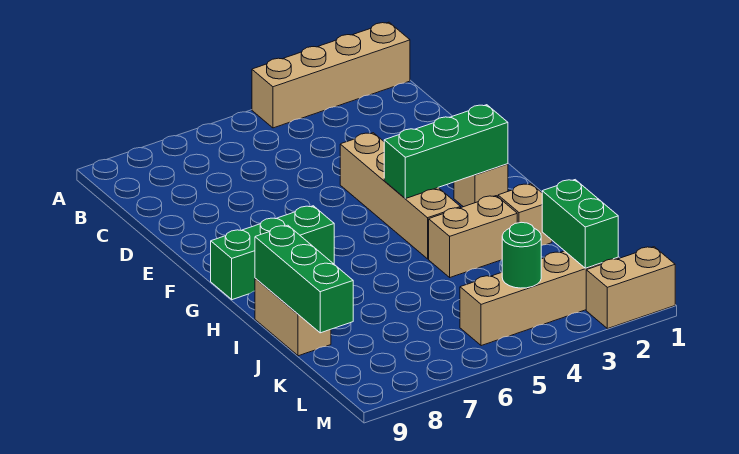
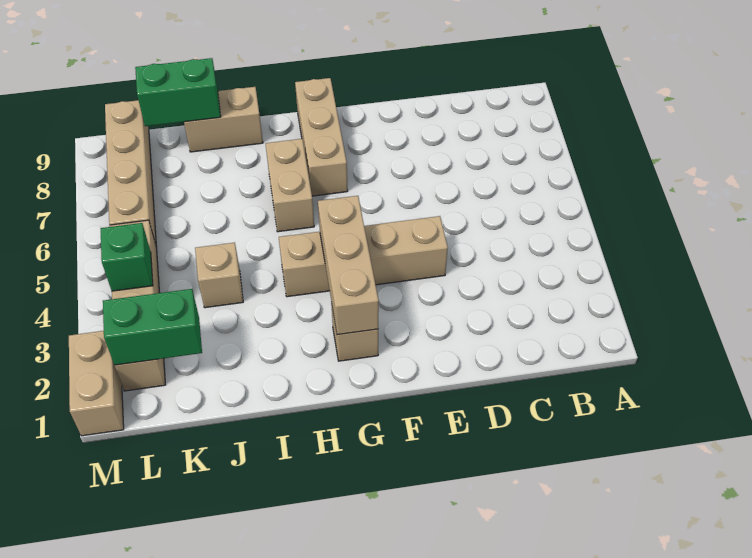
tan brick A1:A4 level 1 -> tan brick L6:L9 level 1
green brick G2:G4 level 2 -> tan brick G2:G4 level 2
green brick G7:G9 level 1 -> tan brick G7:G9 level 1
tan brick I2 level 1 -> tan brick J4 level 1
tan brick I3:I4 level 1 -> tan brick H6:H7 level 1
green brick I9:K9 level 2 -> green brick J9:K9 level 2
green round brick L4 level 2 -> green brick L4 level 2

